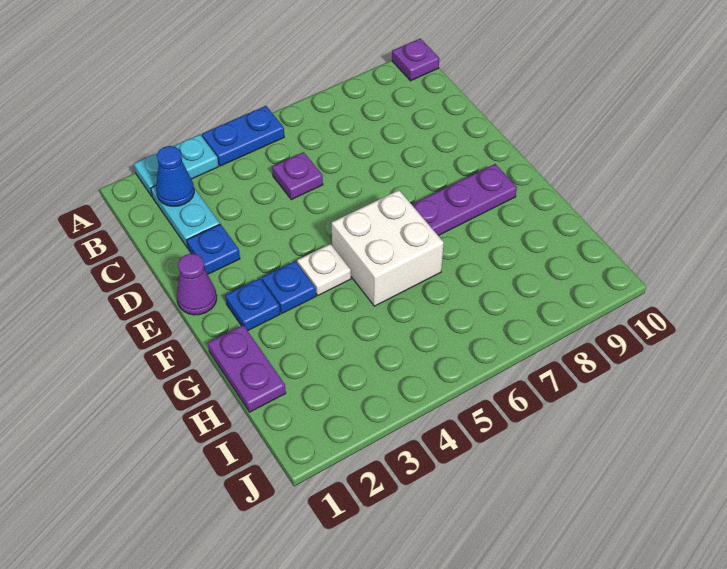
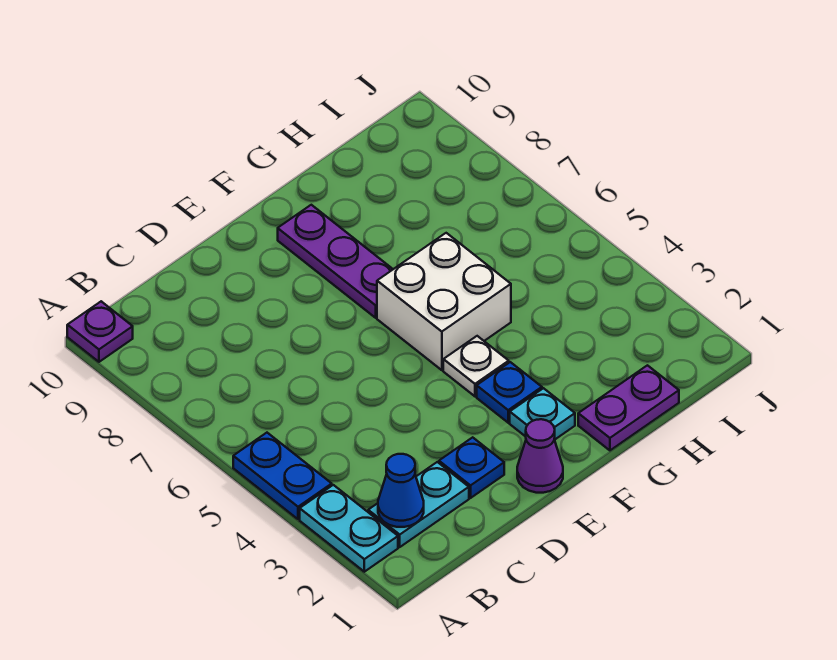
purple plate C5 level 1 -> none
blue plate F2 level 1 -> cyan plate F2 level 1

